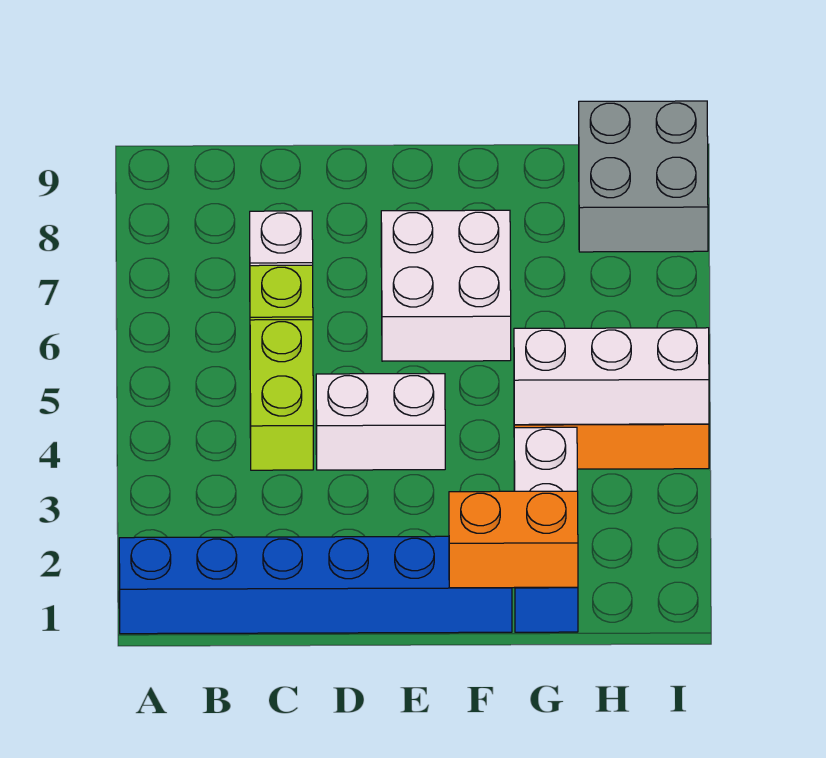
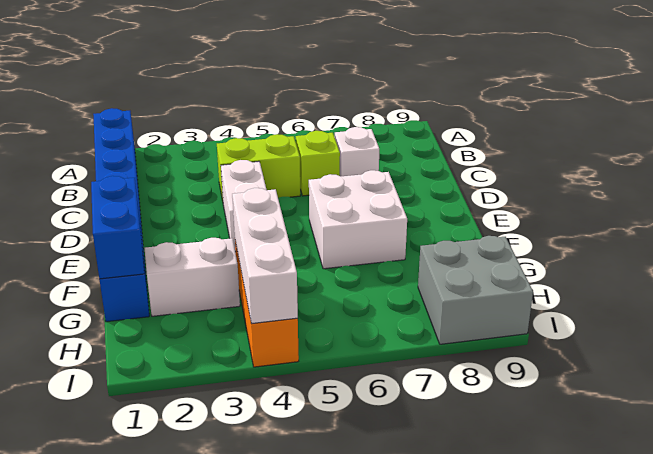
orange brick F1:G1 level 2 -> blue brick F1:G1 level 2

